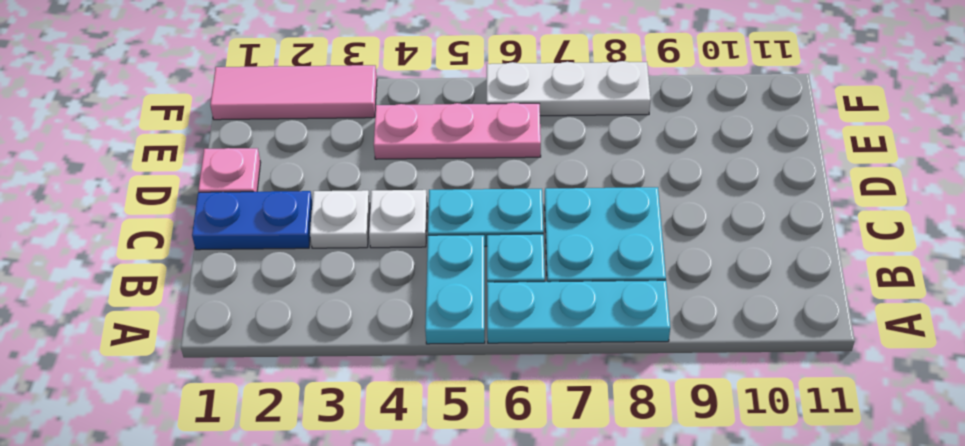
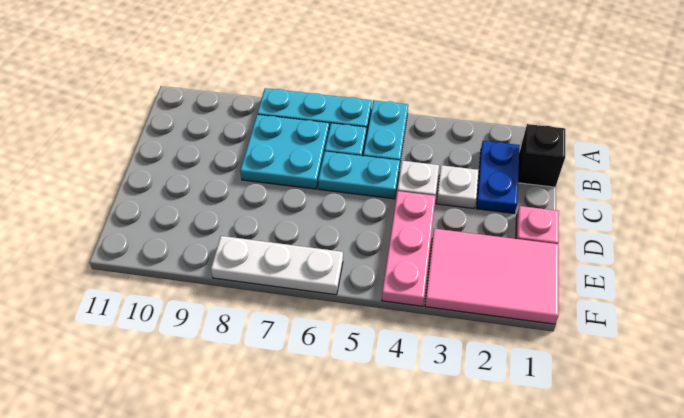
none -> black brick B1 level 1
blue plate C1:C2 level 1 -> blue plate B2:C2 level 1
pink plate E4:E6 level 1 -> pink plate D4:F4 level 1
pink tile F1:F3 level 1 -> pink tile E1:F3 level 1

